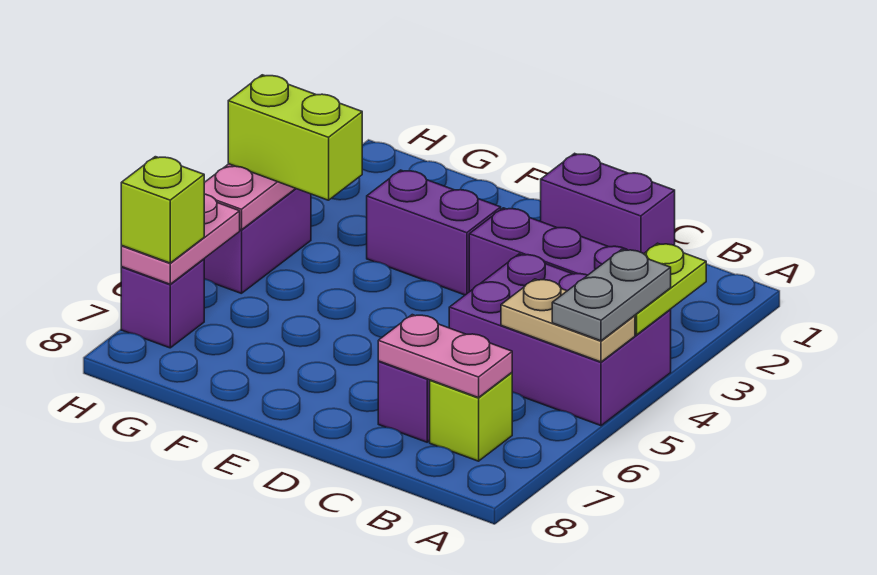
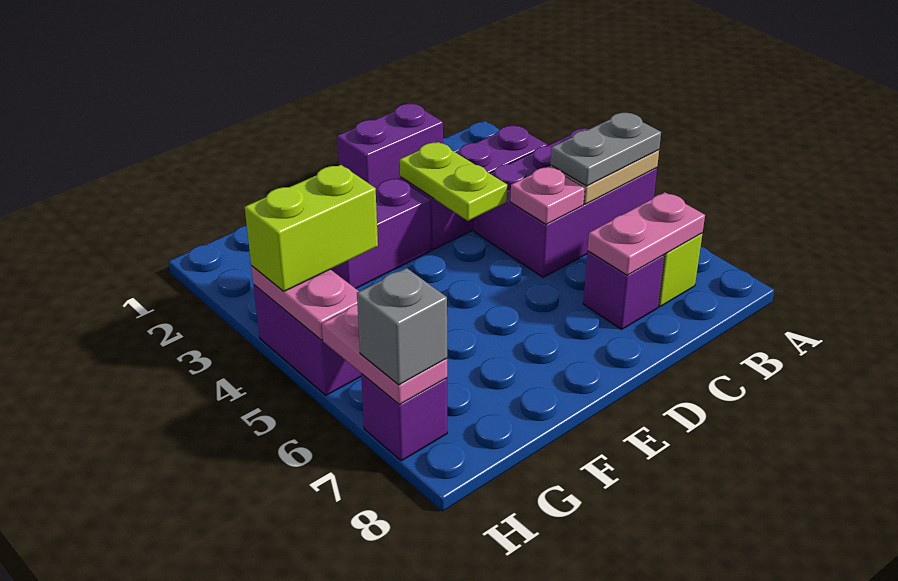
lime plate A3:A4 level 2 -> lime plate D3:D4 level 2
grey plate A4:A5 level 3 -> grey plate A5:B5 level 3
none -> pink plate C5 level 2
lime brick H7 level 3 -> grey brick H7 level 3

